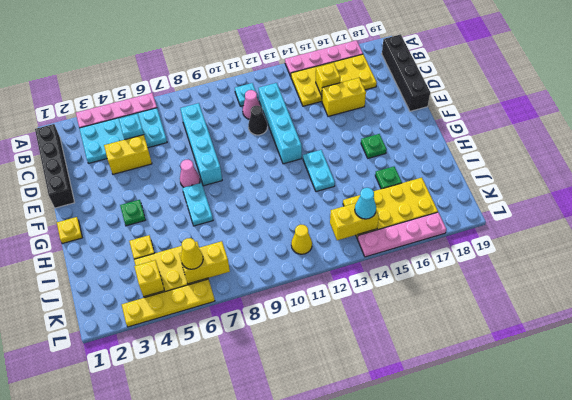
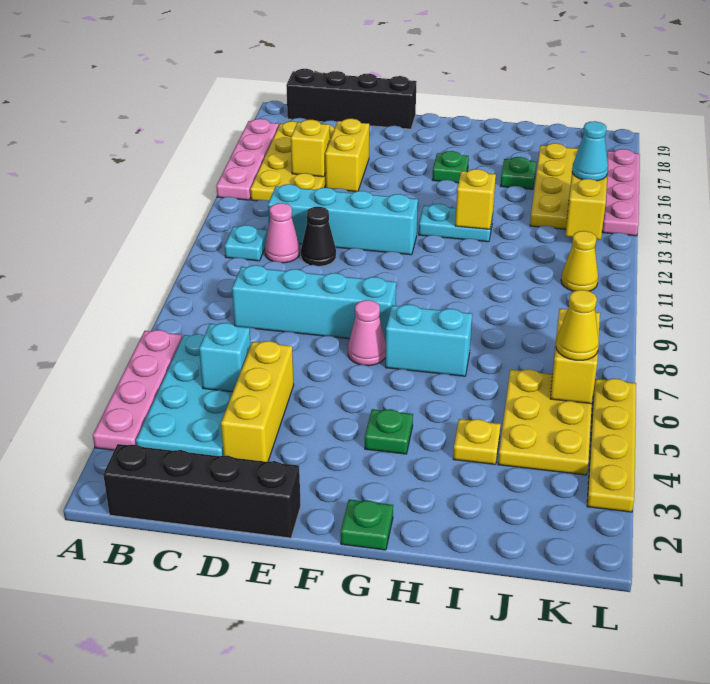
yellow brick D4:D5 level 1 -> yellow brick D3:D5 level 1
yellow plate G1 level 1 -> green plate G1 level 1
cyan plate G7:H7 level 1 -> cyan brick G7:H7 level 1
yellow brick K4 level 2 -> yellow brick H13 level 2

